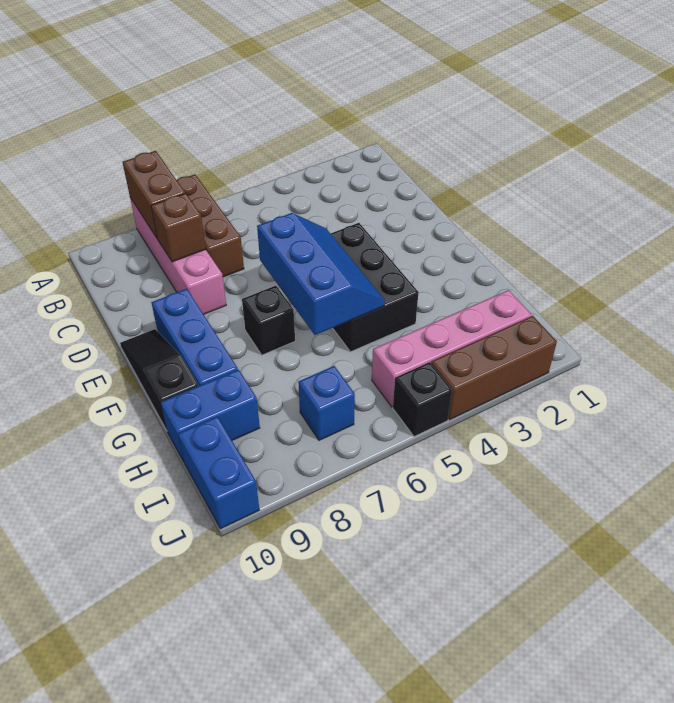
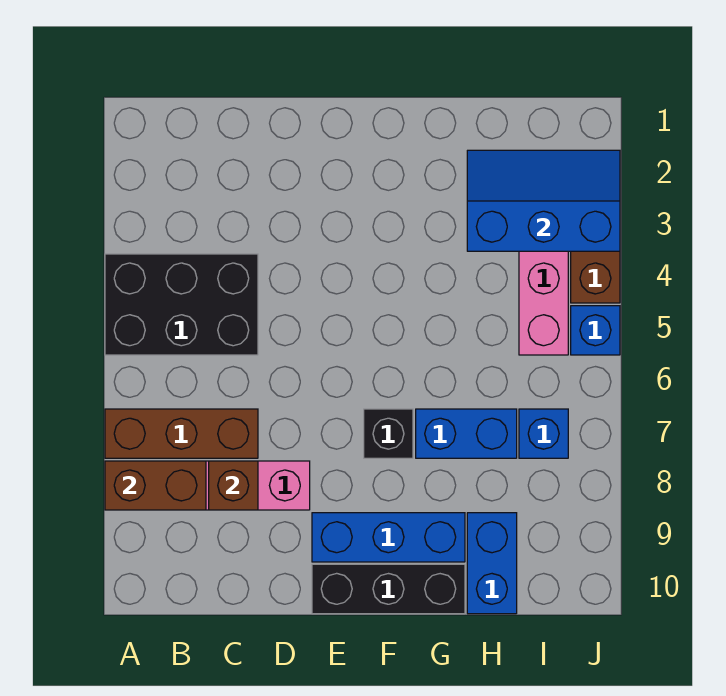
black brick E4:G5 level 1 -> black brick A4:C5 level 1
blue slope E5:G6 level 2 top 6 -> blue slope H2:J3 level 2 top 3
black slope E10:G10 level 1 top G -> black brick E10:G10 level 1
blue brick I10:J10 level 1 -> blue brick G7:H7 level 1
black brick J5 level 1 -> blue brick J5 level 1

